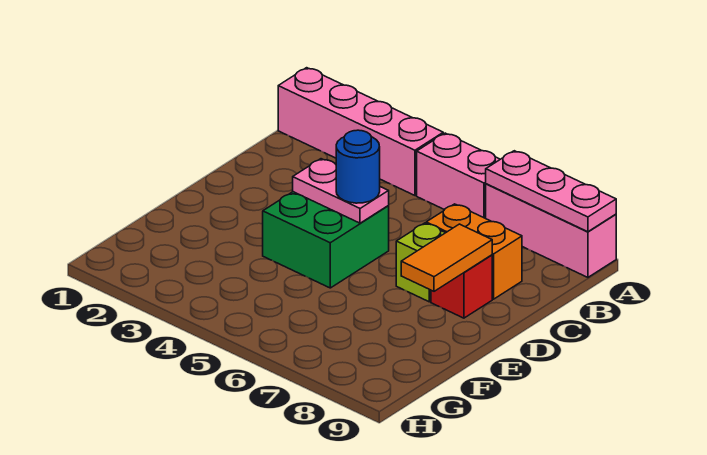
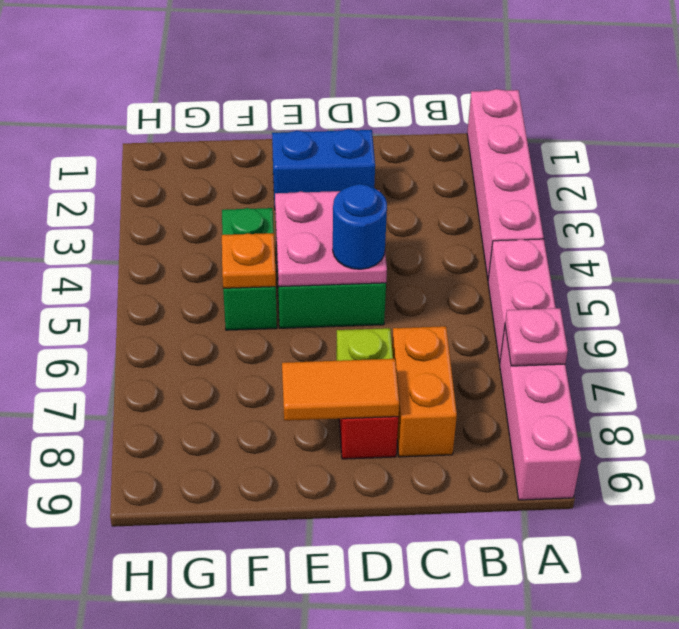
pink plate A7:A9 level 2 -> pink plate A7 level 2
none -> blue brick D2:E2 level 1
pink plate D4:D5 level 2 -> pink plate D4:E5 level 2
none -> green brick F4:F5 level 1
none -> orange plate F5 level 2

